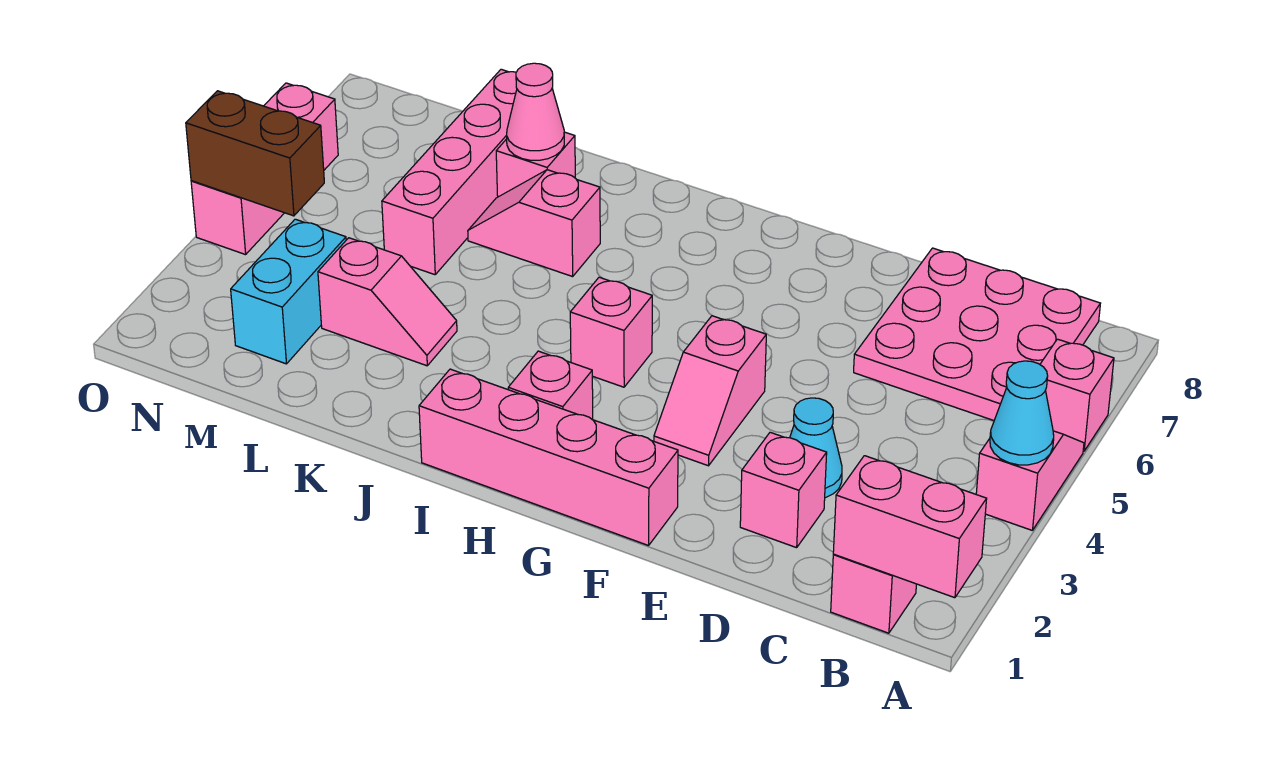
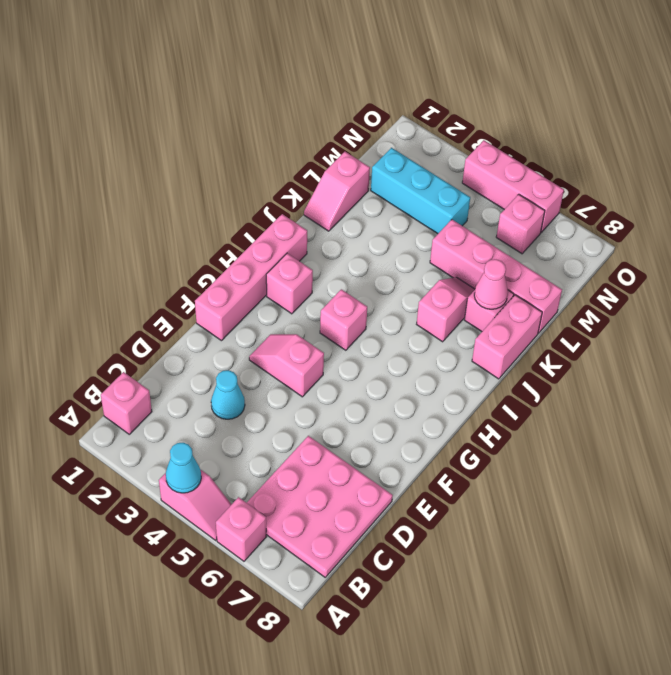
pink brick A1:B1 level 2 -> pink brick J8:K8 level 1
pink brick D2 level 1 -> pink brick N6 level 1
pink slope K3:L3 level 1 top L -> pink slope K1:L1 level 1 top L
cyan brick M2:M3 level 1 -> cyan brick M2:M4 level 1
brown brick N4:O4 level 2 -> none

